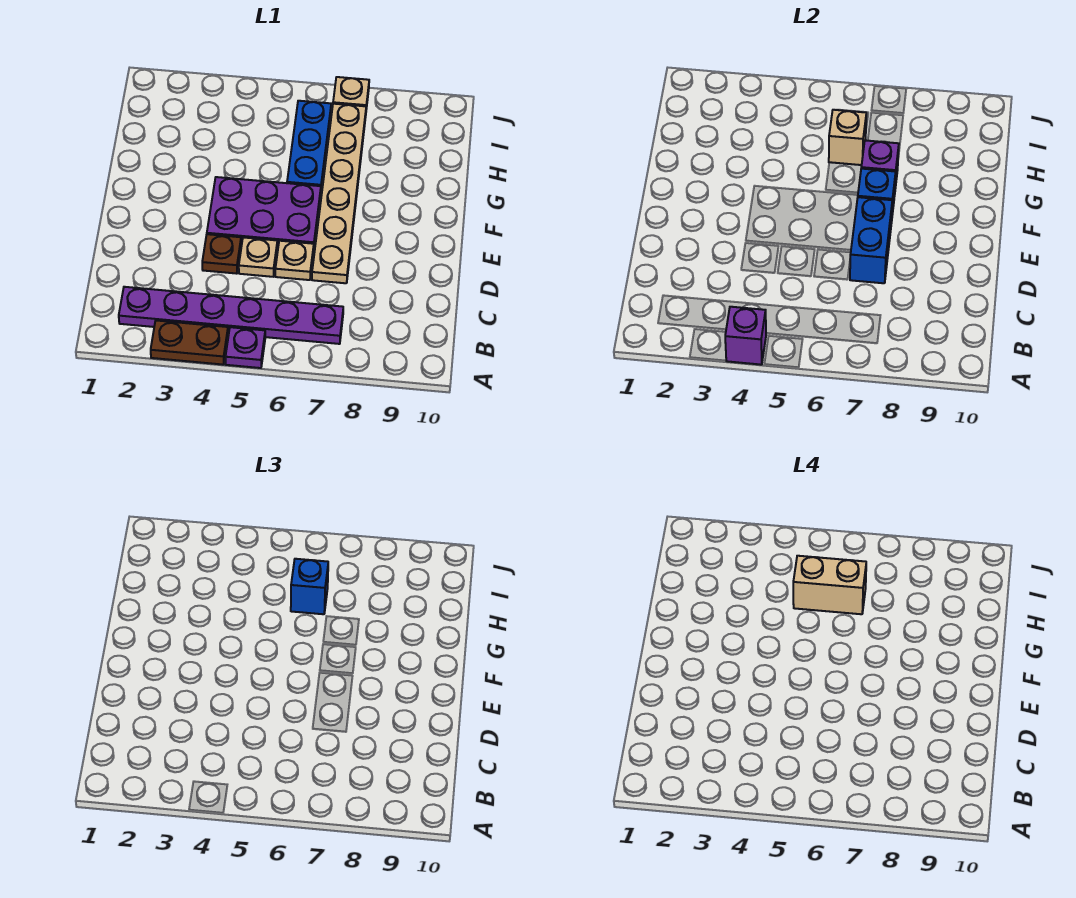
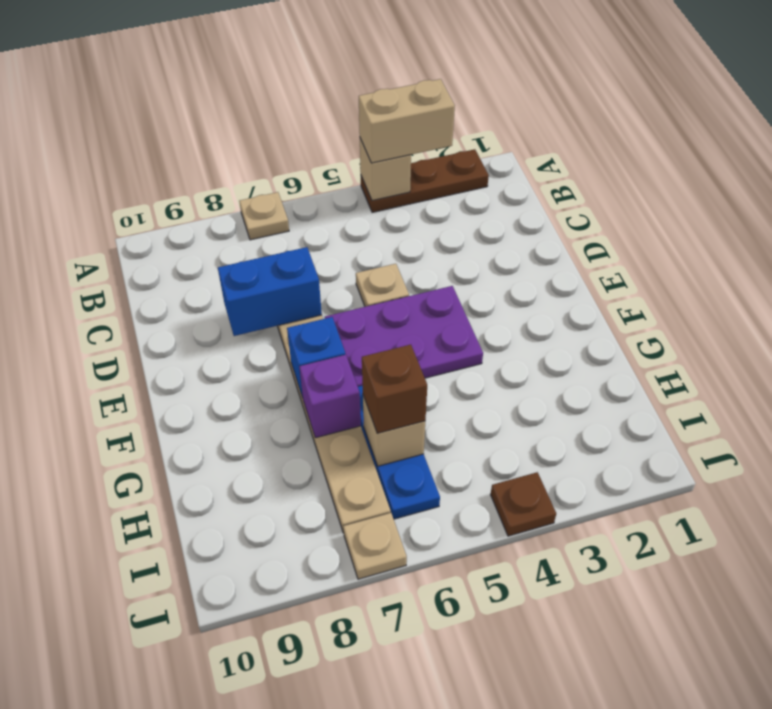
brown plate A3:A4 level 1 -> brown plate A2:A4 level 1
purple brick A4 level 2 -> tan brick A4 level 2
purple plate A5 level 1 -> none
purple plate B2:B7 level 1 -> none
brown plate D4 level 1 -> brown plate J4 level 1
tan plate D6 level 1 -> tan plate A7 level 1
blue brick D7:E7 level 2 -> blue brick D7:D8 level 2
tan brick H5:H6 level 4 -> tan brick A3:A4 level 3
blue brick H6 level 3 -> brown brick H6 level 3

